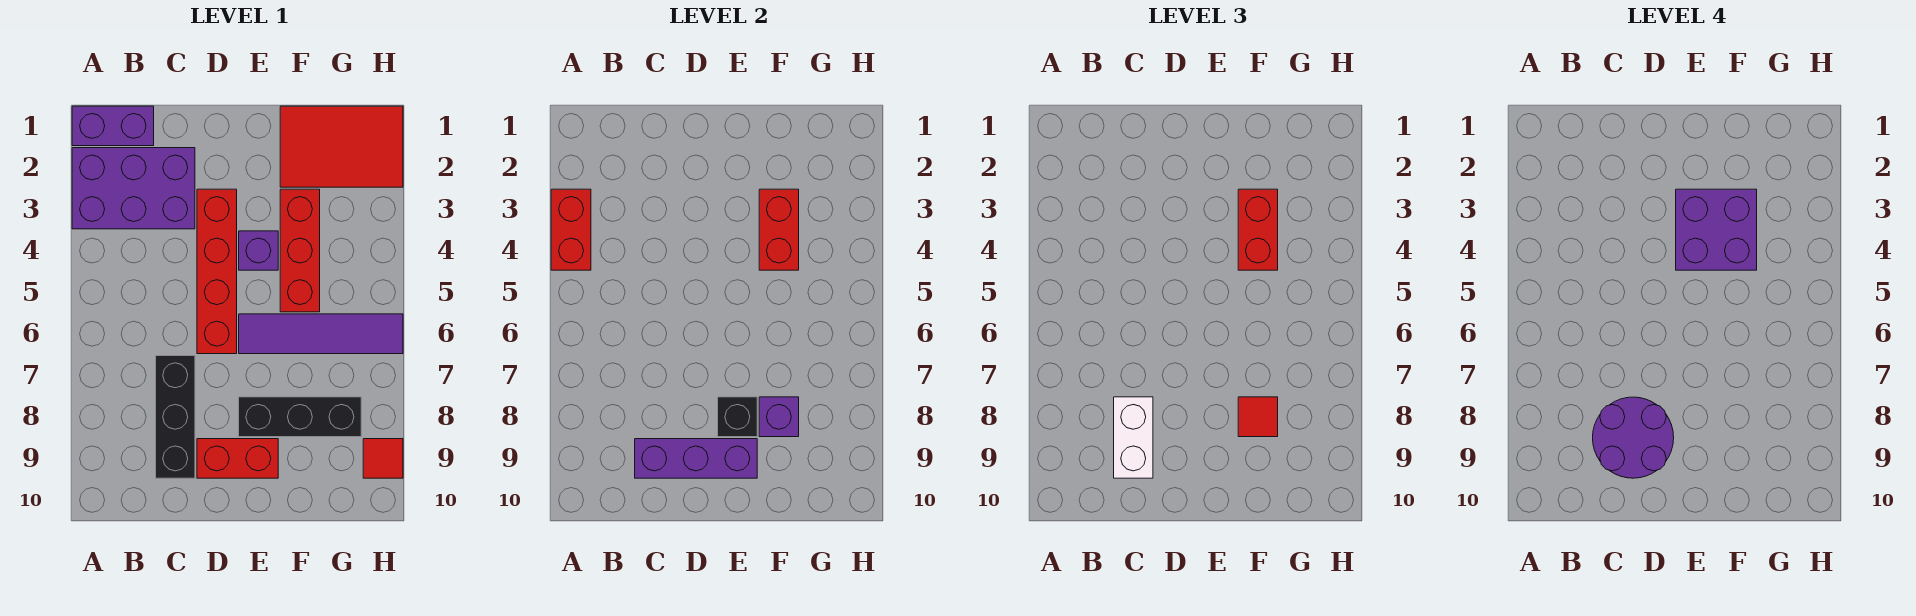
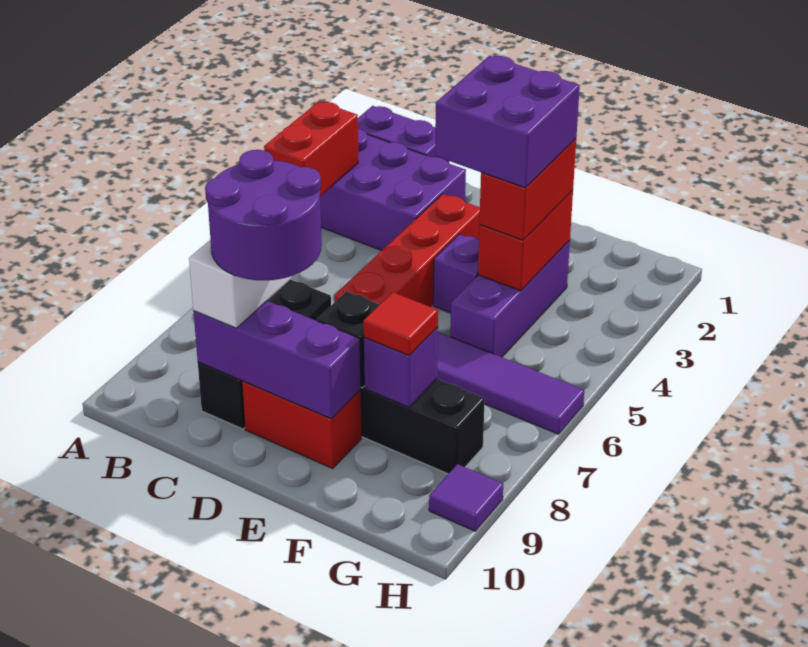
red tile F1:H2 level 1 -> none
red brick F3:F5 level 1 -> purple brick F3:F5 level 1
red tile H9 level 1 -> purple tile H9 level 1

